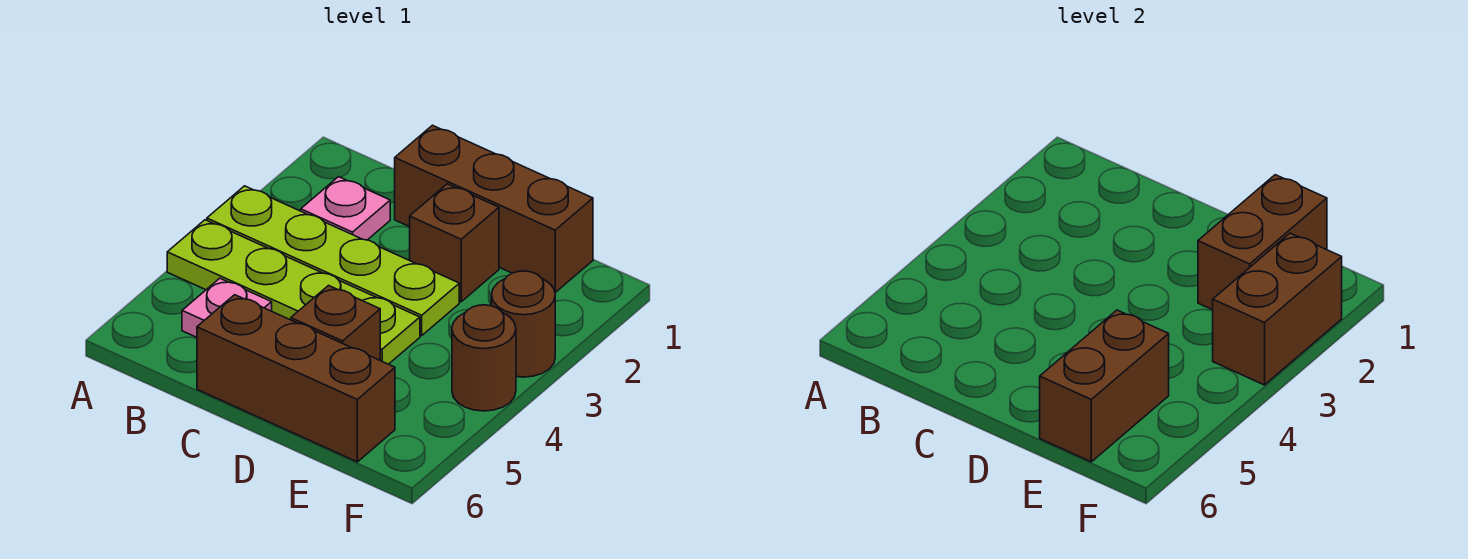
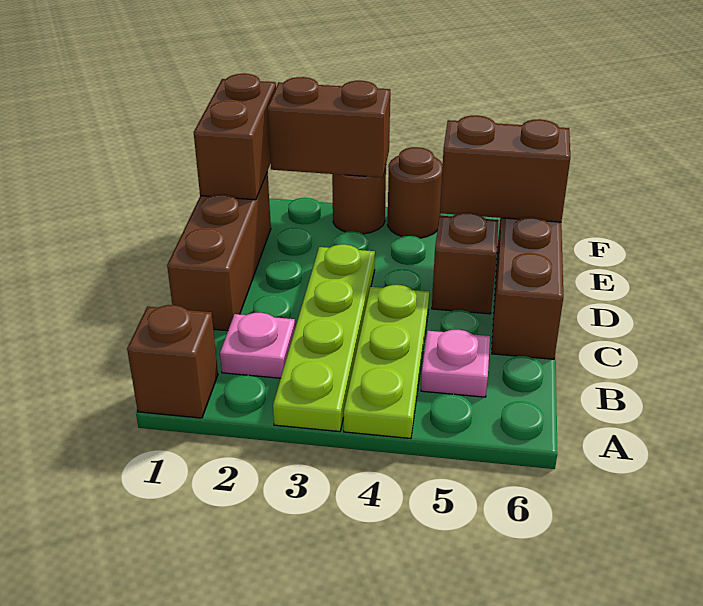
lime plate A4:D4 level 1 -> lime plate A4:C4 level 1
brown brick D2 level 1 -> brown brick A1 level 1
brown brick E1:E2 level 2 -> brown brick E1:F1 level 2

